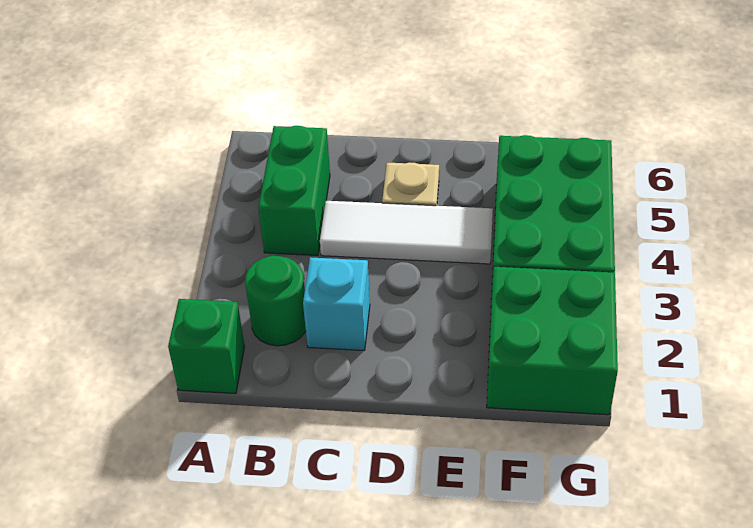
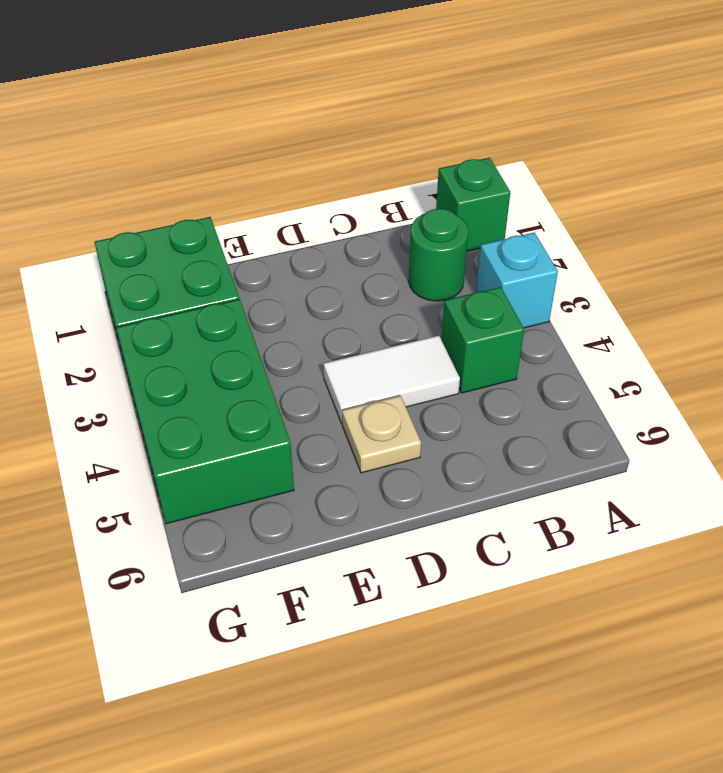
green brick B4:B5 level 1 -> green brick B4 level 1
cyan brick C2 level 1 -> cyan brick A3 level 1
white tile C4:E4 level 1 -> white tile C4:D4 level 1

